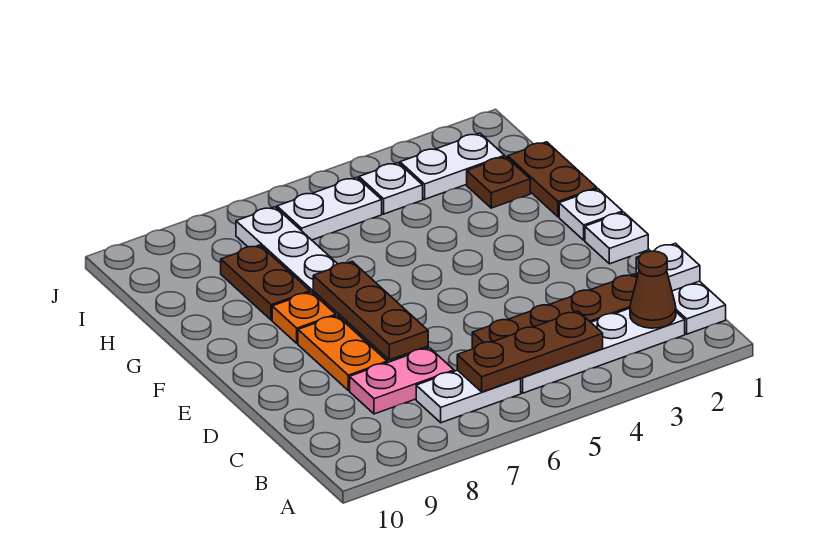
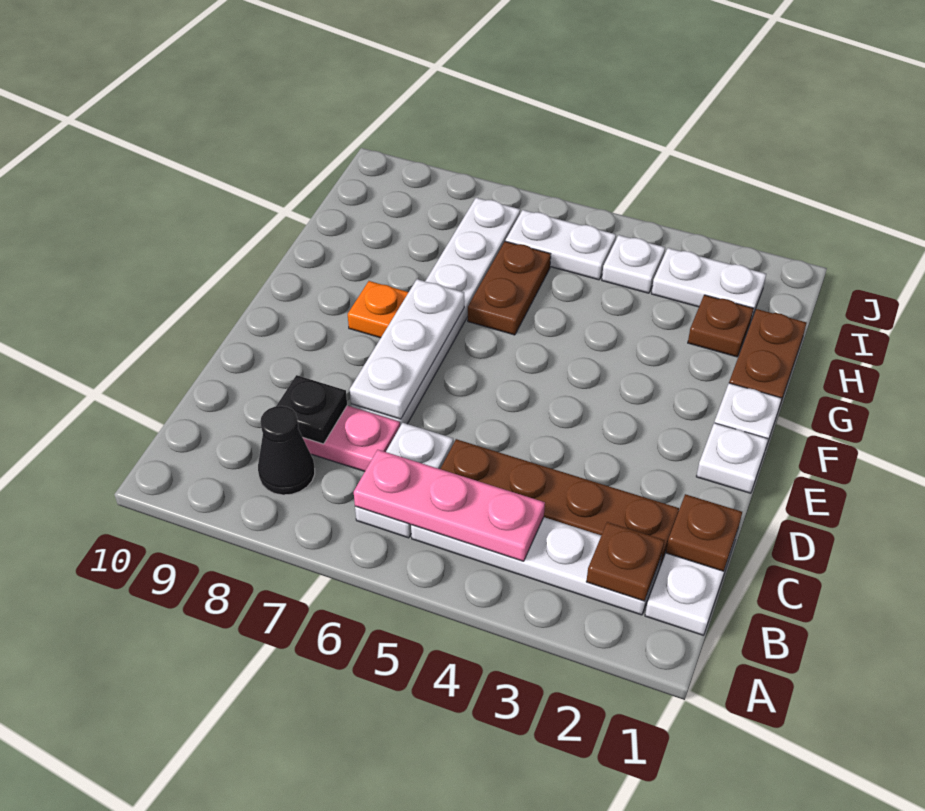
brown cone B2 level 2 -> brown plate B2 level 2
brown plate B4:B6 level 2 -> pink plate B4:B6 level 2
white plate B6:B7 level 1 -> white plate B6:C6 level 1
none -> black cone B8 level 1
white plate C1 level 2 -> brown plate C1 level 2
none -> black plate C8 level 2
brown plate D7:F7 level 2 -> white plate D7:F7 level 2
orange plate D8:E8 level 1 -> none
brown plate G8:H8 level 1 -> brown plate G6:H6 level 1

